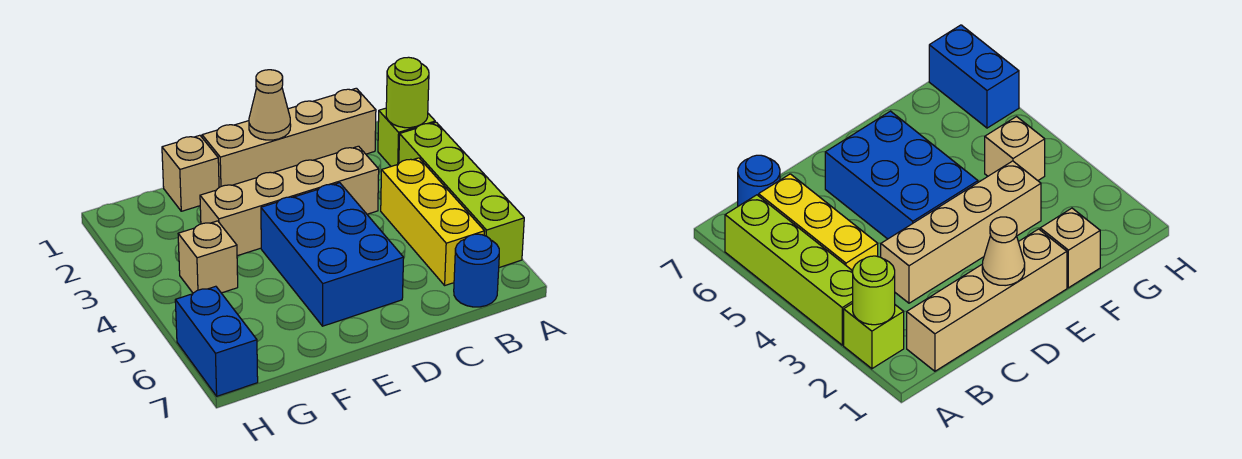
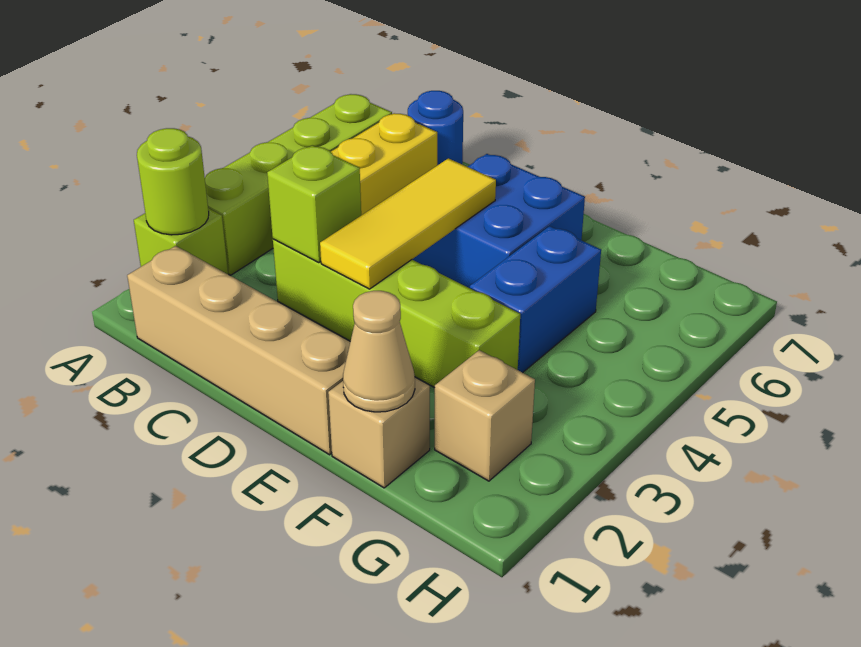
tan brick C3:F3 level 1 -> lime brick C3:F3 level 1
none -> lime brick C3 level 2
tan cone D1 level 2 -> tan cone F1 level 2
none -> yellow tile D3:D5 level 2
blue brick D4:E6 level 1 -> blue brick D5:E6 level 1
tan brick G4 level 1 -> tan brick G2 level 1
blue brick H6:H7 level 1 -> blue brick F4:F5 level 1

